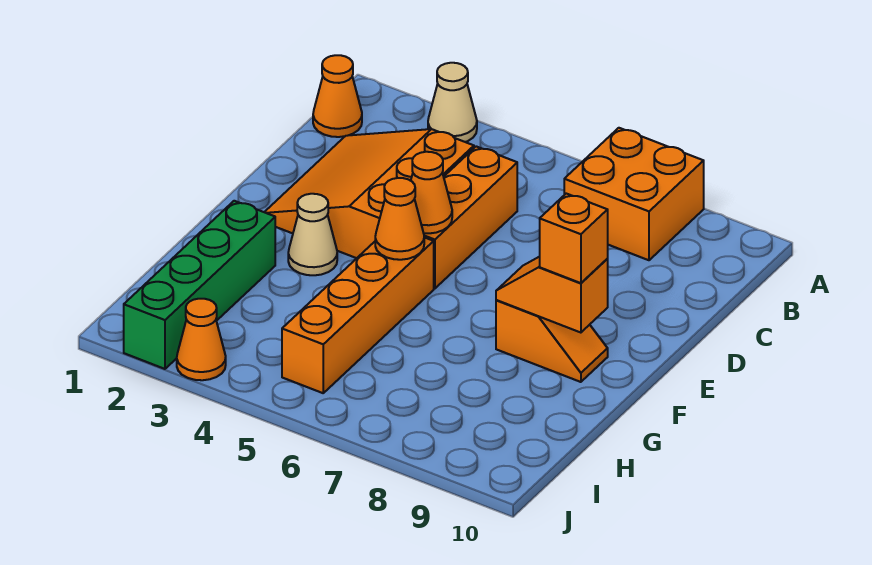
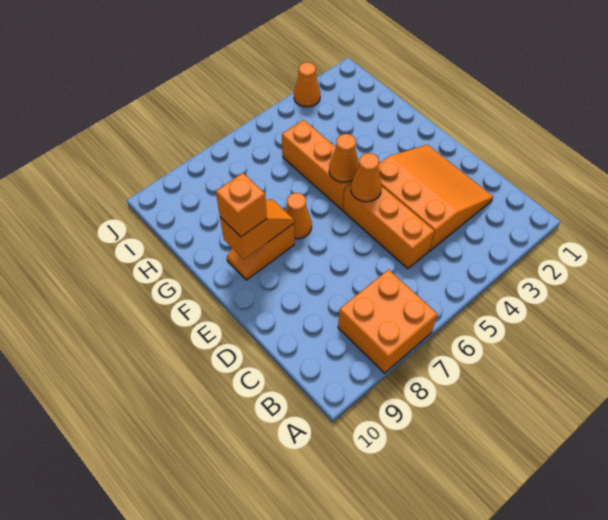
tan cone A3 level 1 -> none
orange cone B1 level 1 -> orange cone F7 level 1
tan cone F3 level 1 -> none
orange brick F5:I5 level 1 -> orange brick F5:H5 level 1
green brick G2:J2 level 1 -> none

